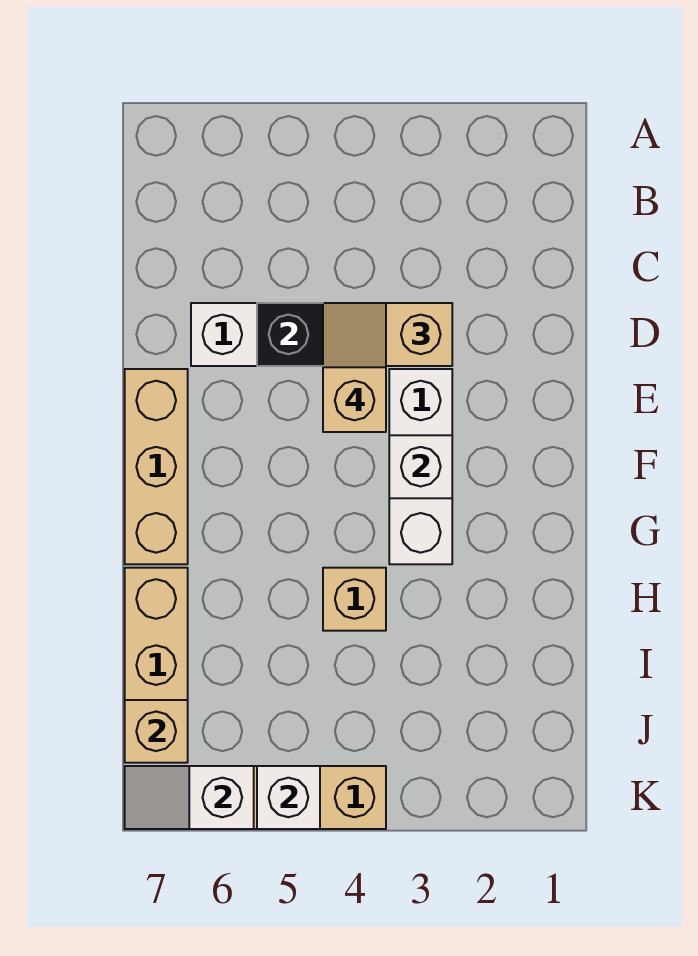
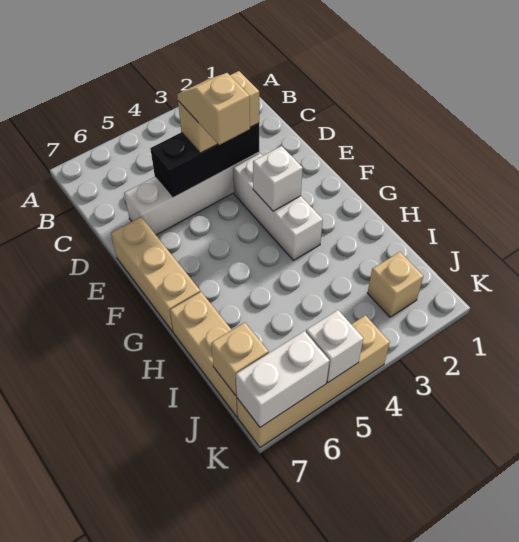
tan brick H4 level 1 -> tan brick J2 level 1
white slope K6:K7 level 2 top 6 -> white brick K6:K7 level 2

